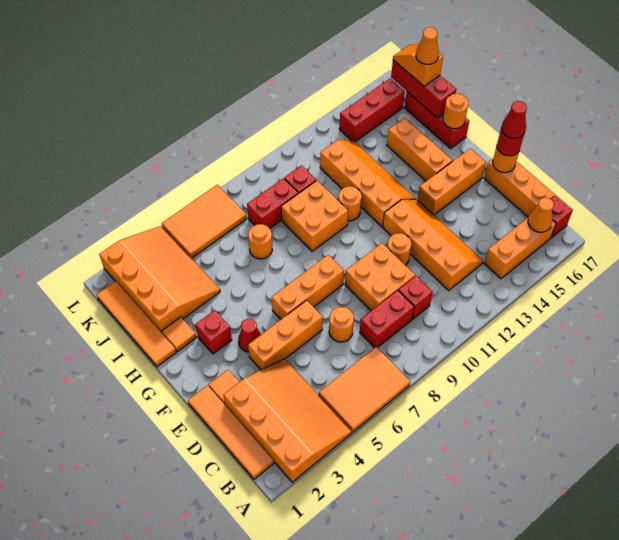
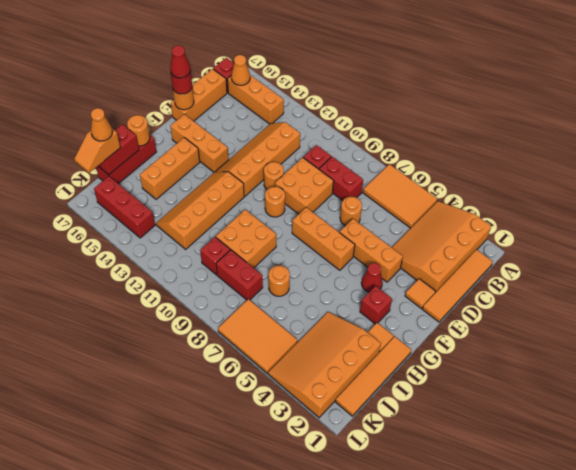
orange round brick H11 level 1 -> orange round brick F10 level 1
red brick I17:K17 level 2 -> red brick I17:J17 level 2

